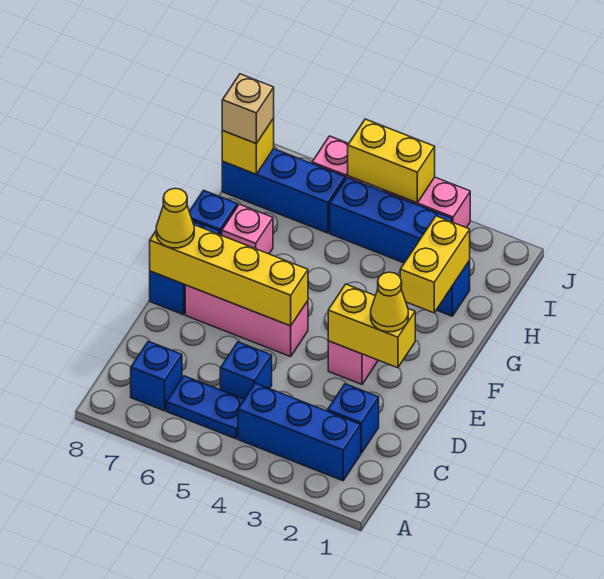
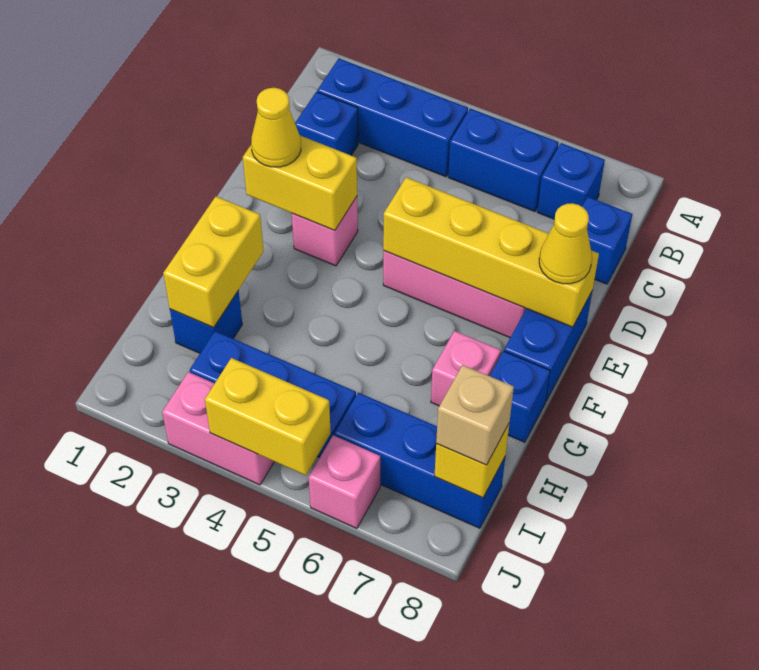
blue plate B5:B6 level 1 -> blue brick B5:B6 level 1
blue brick C5 level 1 -> blue brick C8 level 1

